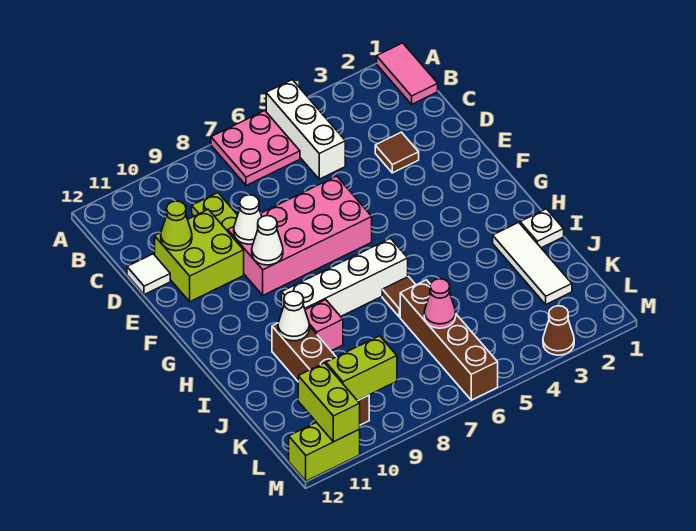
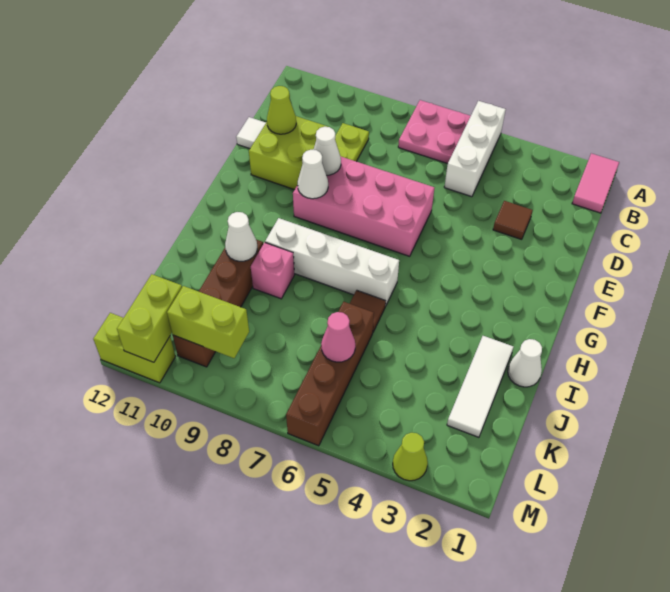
white plate I1 level 1 -> white cone I1 level 1
brown cone M3 level 1 -> lime cone M3 level 1

